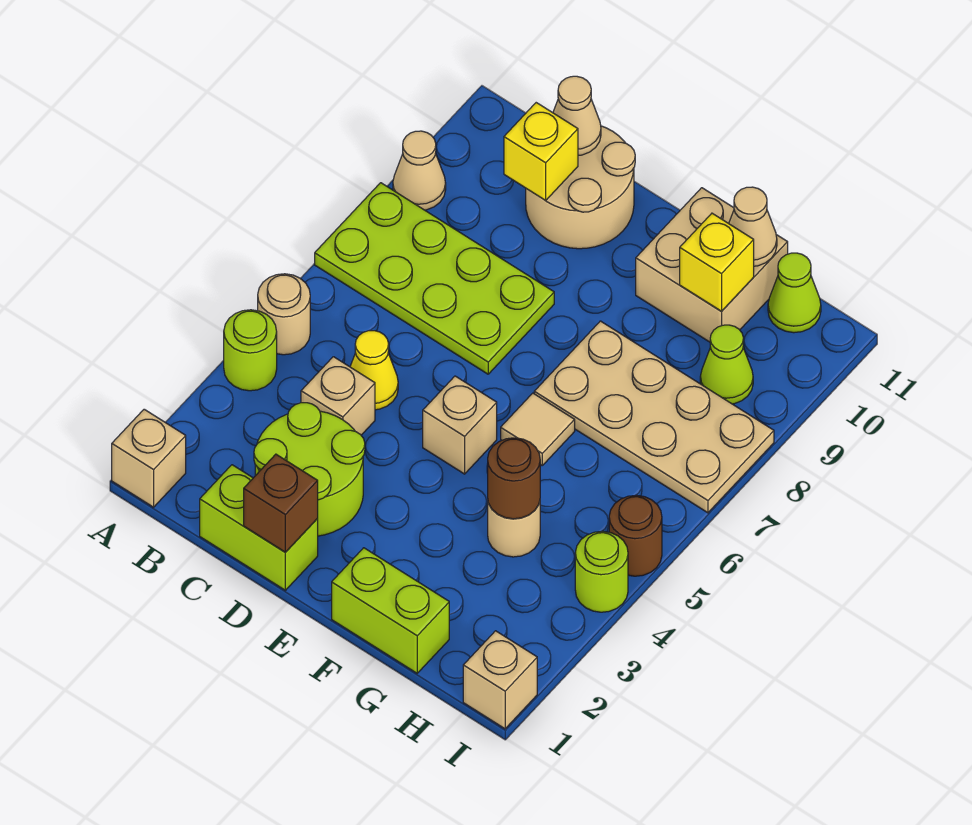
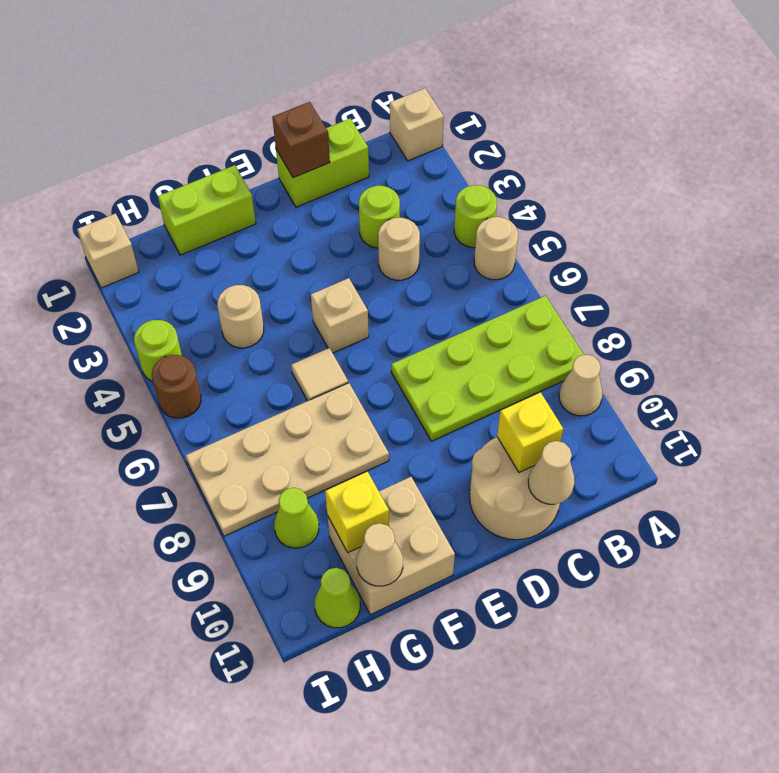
lime round brick C2:D3 level 1 -> lime round brick C3 level 1
tan brick C4 level 1 -> tan round brick C4 level 1
yellow cone C5 level 1 -> none
brown round brick G4 level 2 -> none

